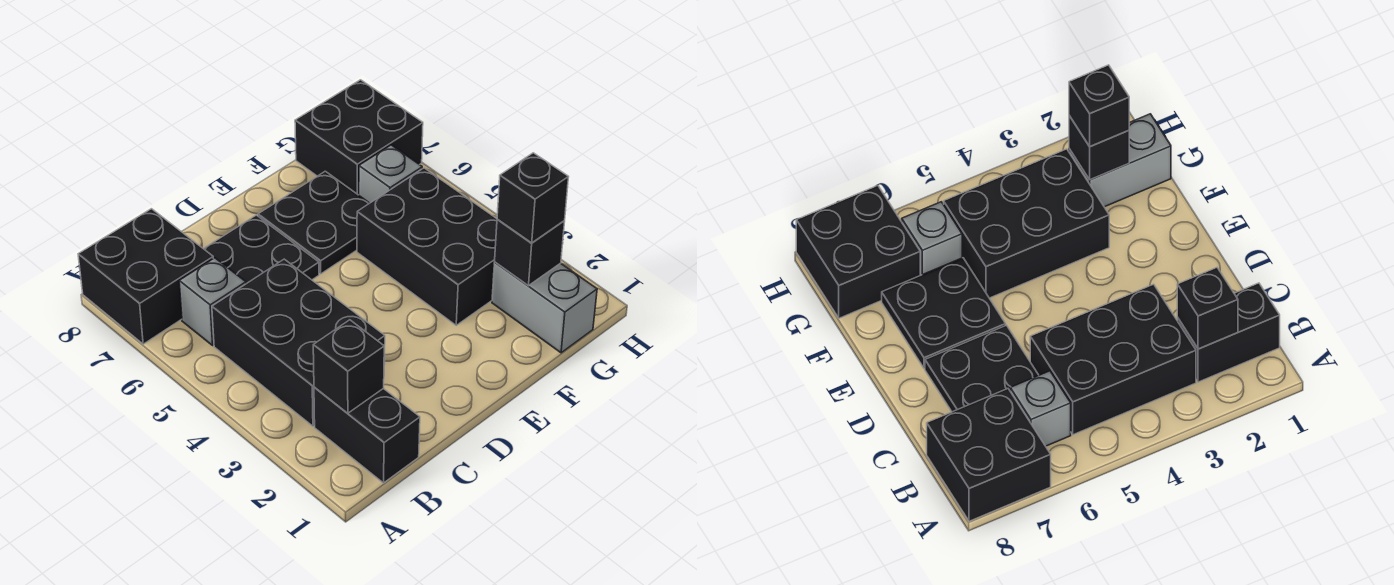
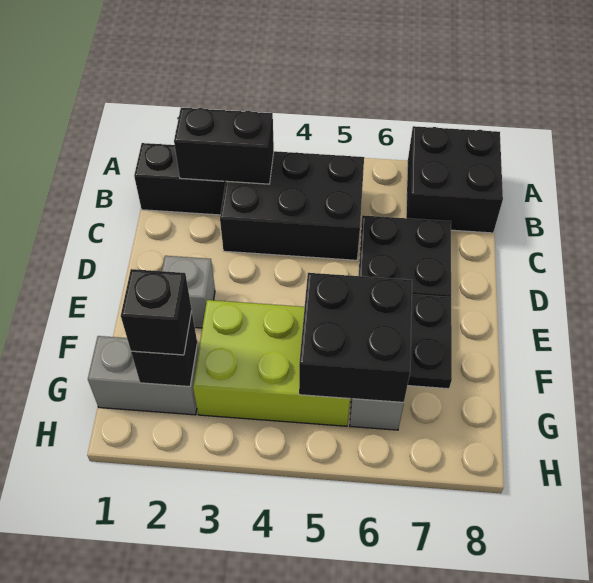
black brick B2 level 2 -> black brick B2:B3 level 2
grey brick B6 level 1 -> grey brick E2 level 1
black brick F3:G5 level 1 -> lime brick F3:G5 level 1
black brick G7:H8 level 1 -> black brick F5:G6 level 2

